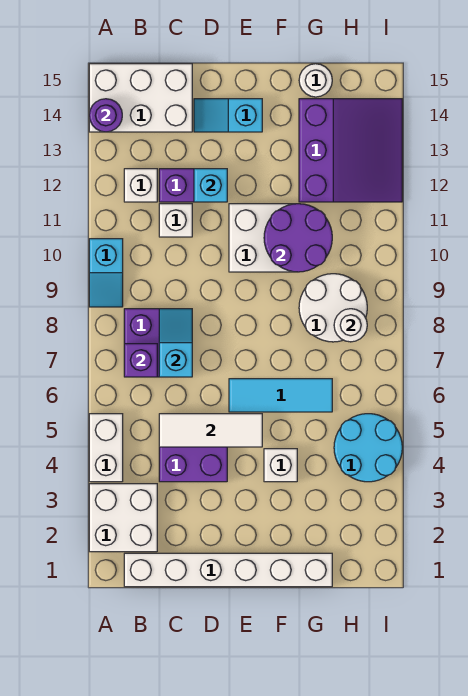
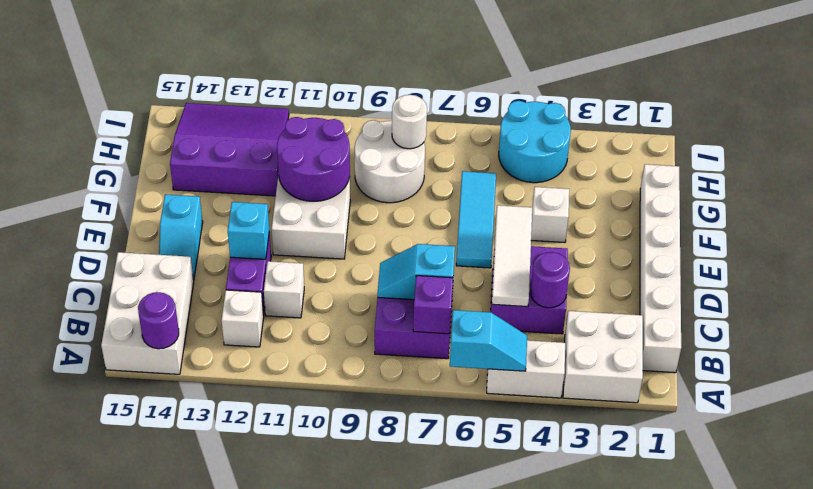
cyan slope A9:A10 level 1 top 10 -> cyan slope A5:A6 level 2 top 6
none -> purple round brick C4 level 2
white round brick G15 level 1 -> none

